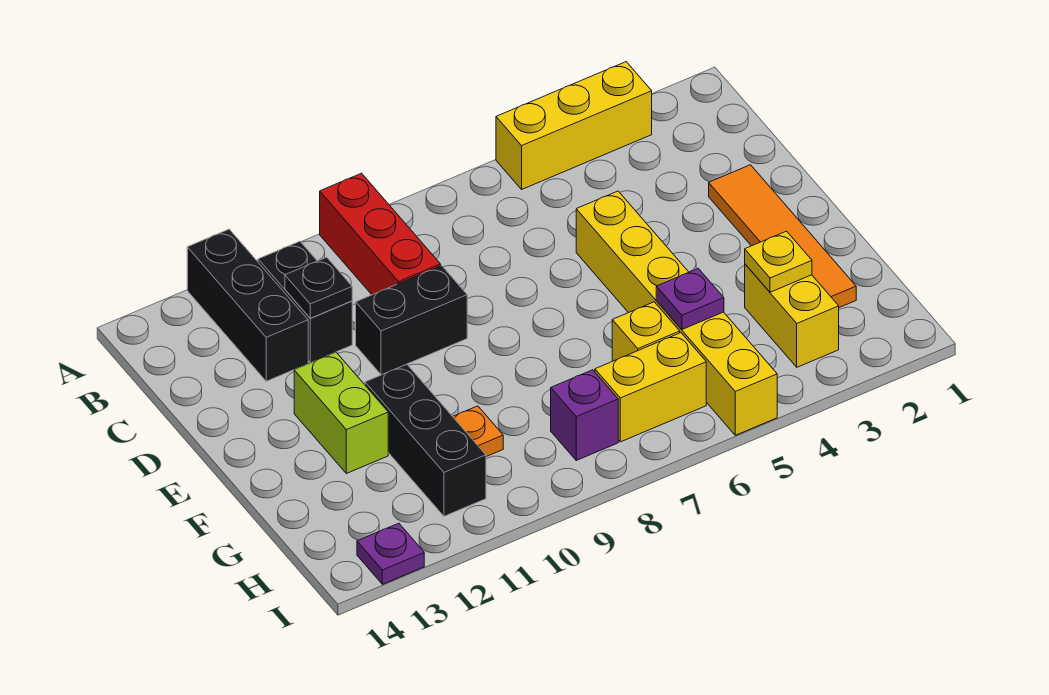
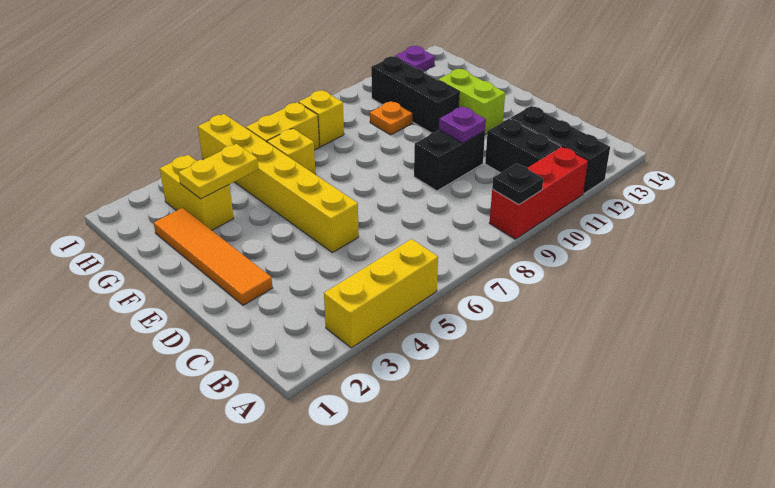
red brick A9:C9 level 1 -> red brick A9:A11 level 1
black plate C11 level 2 -> black plate A9 level 2
yellow plate G3 level 2 -> yellow plate G3:G4 level 2
purple plate G5 level 2 -> purple plate D10 level 2
purple brick H8 level 1 -> yellow brick H8 level 1

